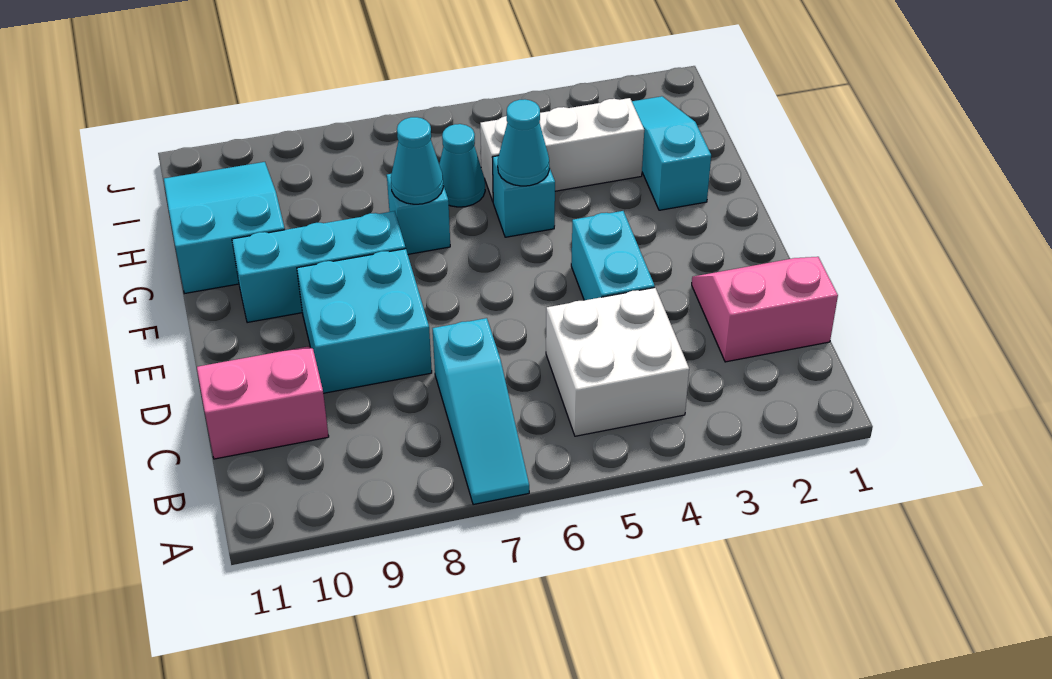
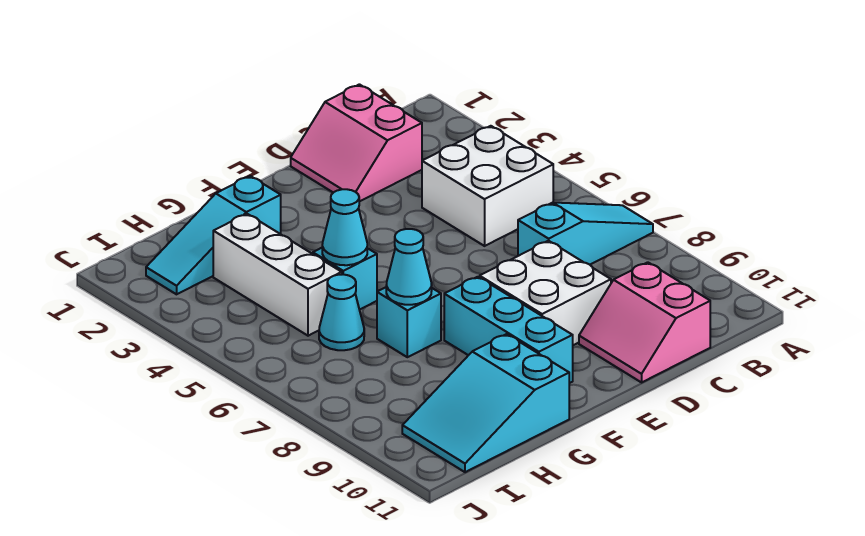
cyan brick D4:E4 level 1 -> none
cyan brick D8:E9 level 1 -> white brick D8:E9 level 1

